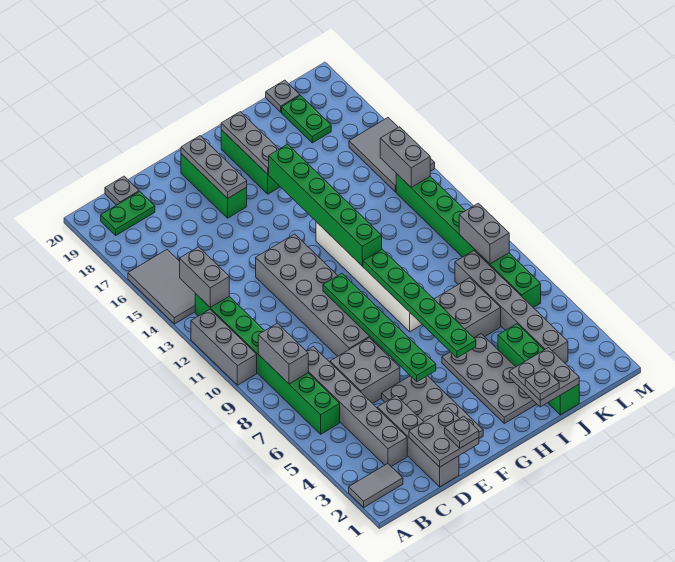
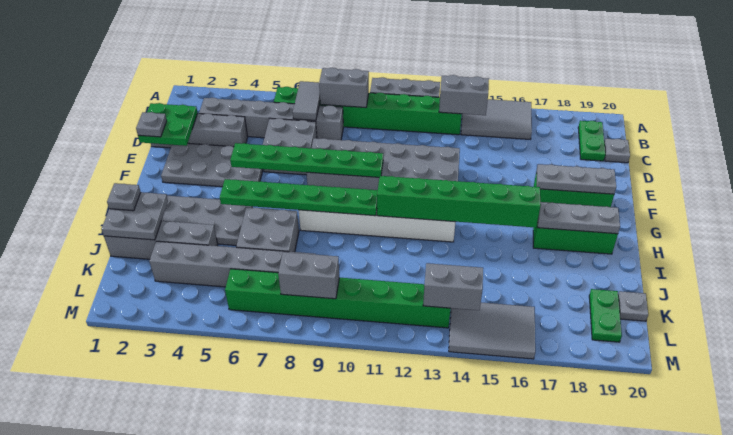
grey tile A2:B2 level 1 -> grey tile B7:C7 level 2
grey plate D1:E2 level 2 -> green plate D1:E2 level 2
green brick J1:J4 level 1 -> grey brick J1:J4 level 1
green plate K18:K19 level 1 -> green plate K19:L19 level 1

